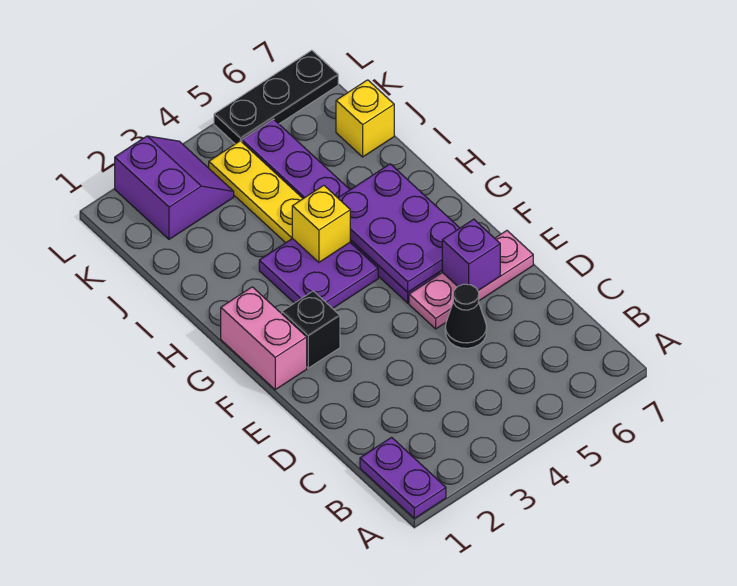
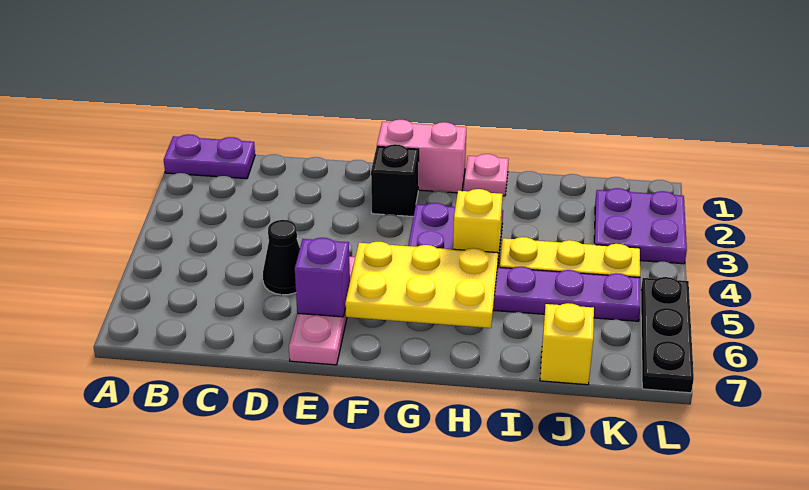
purple plate F5:H6 level 2 -> yellow plate F5:H6 level 2
none -> pink plate H1 level 1
purple slope K2:L3 level 1 top 2 -> purple plate K2:L3 level 1

